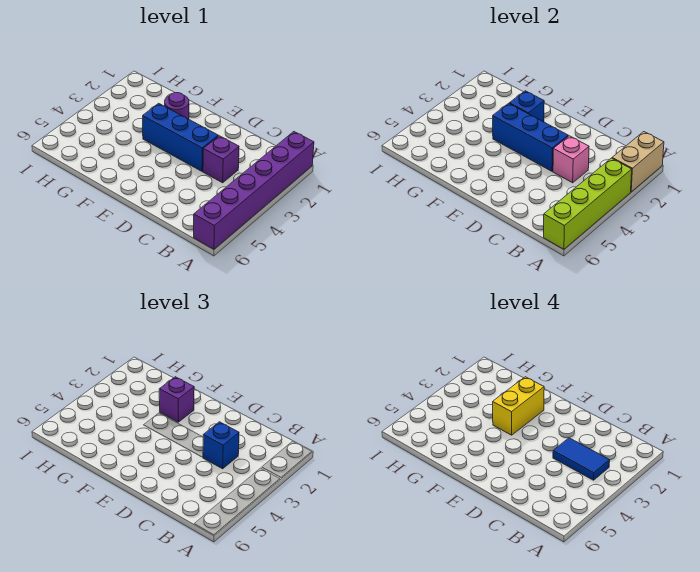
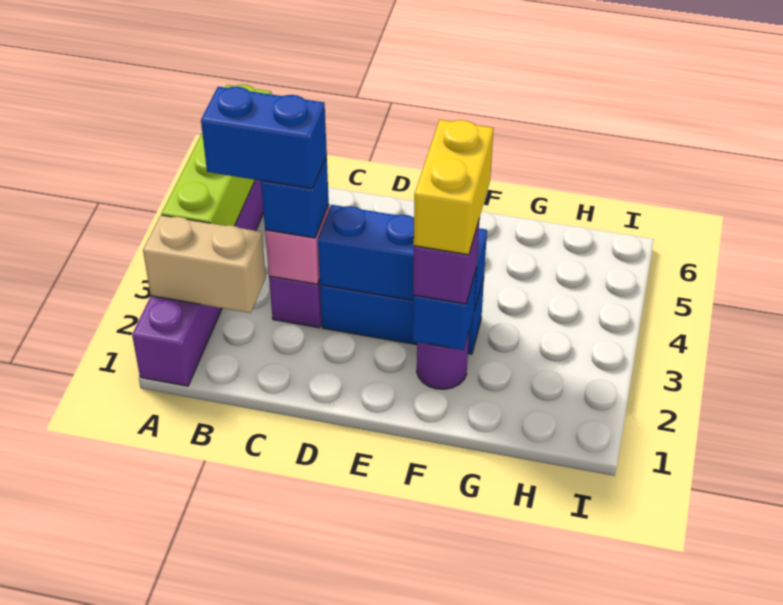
tan brick A1:A2 level 2 -> tan brick A2:B2 level 2
blue tile B3:C3 level 4 -> blue brick B3:C3 level 4

